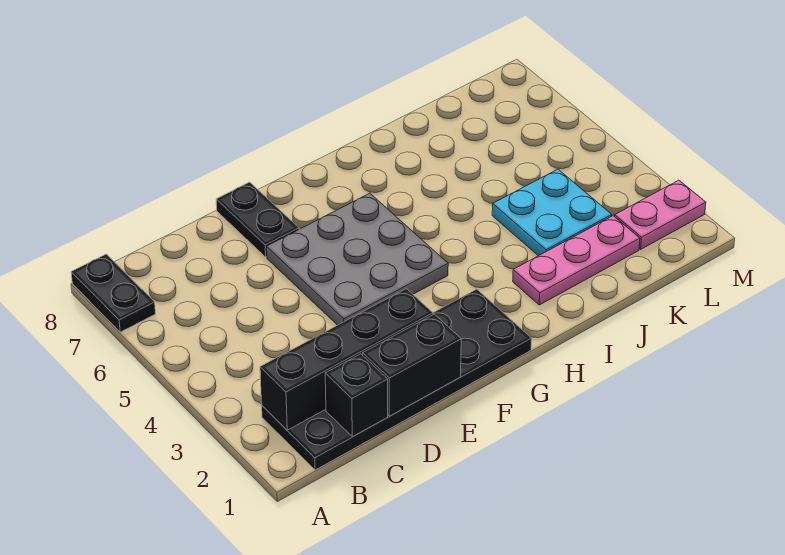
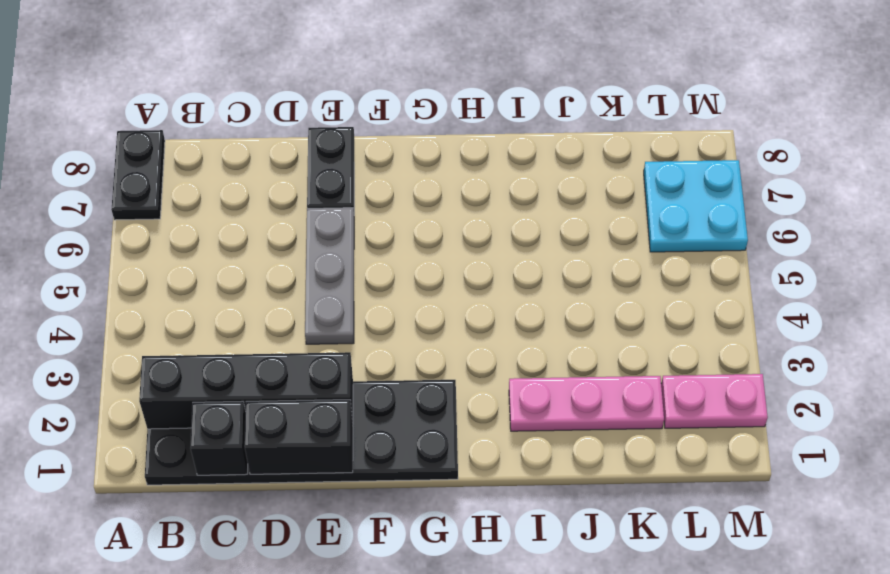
grey plate E4:G6 level 1 -> grey plate E4:E6 level 1
cyan plate J3:K4 level 1 -> cyan plate L6:M7 level 1

